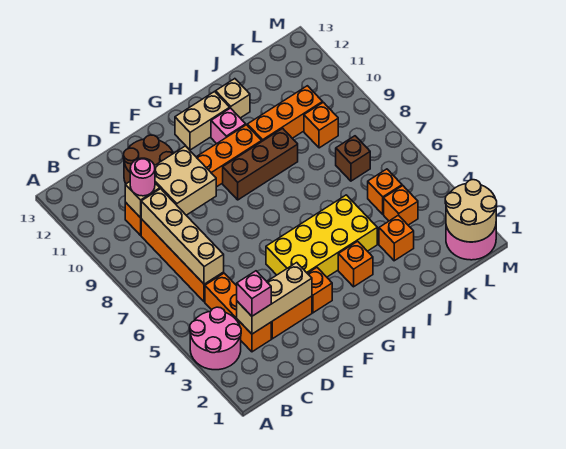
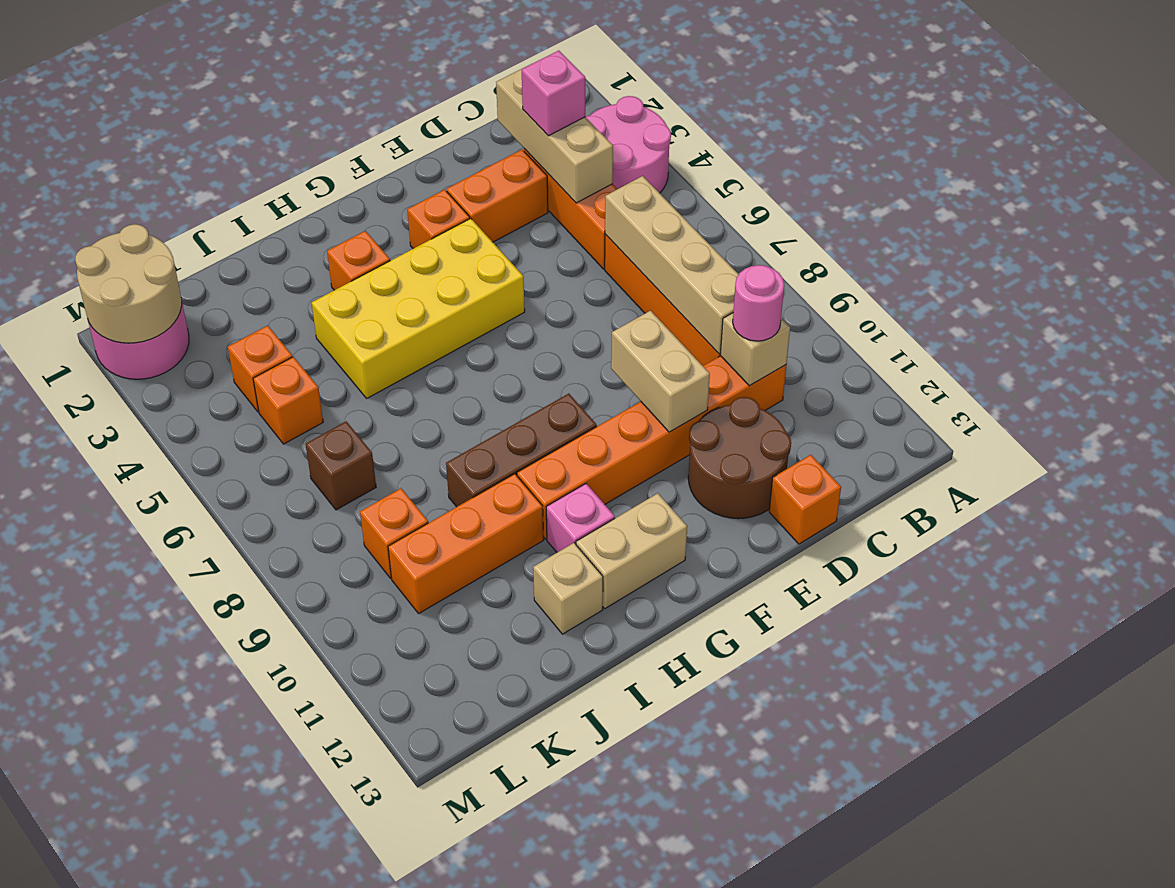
tan brick C3:E3 level 2 -> tan brick C2:C4 level 2
tan brick D9:E10 level 2 -> tan brick E9:E10 level 2
orange brick J3 level 1 -> orange brick D13 level 1

